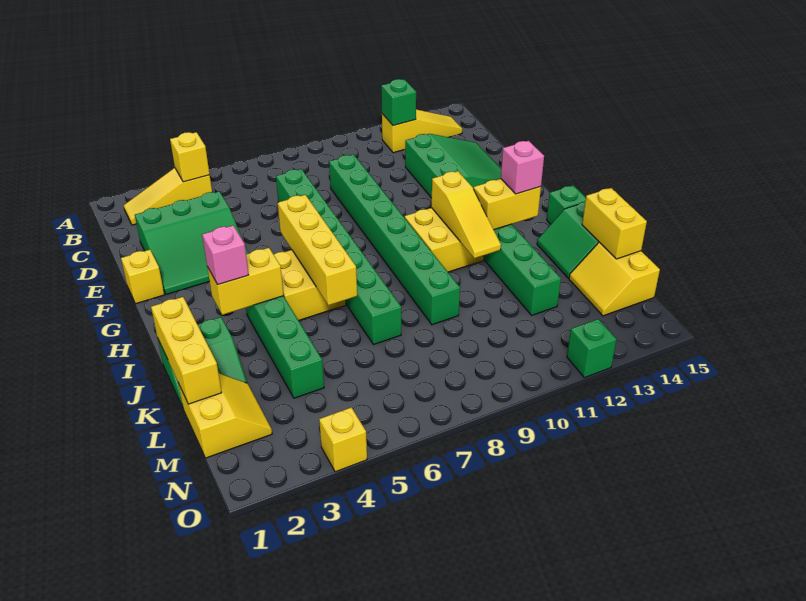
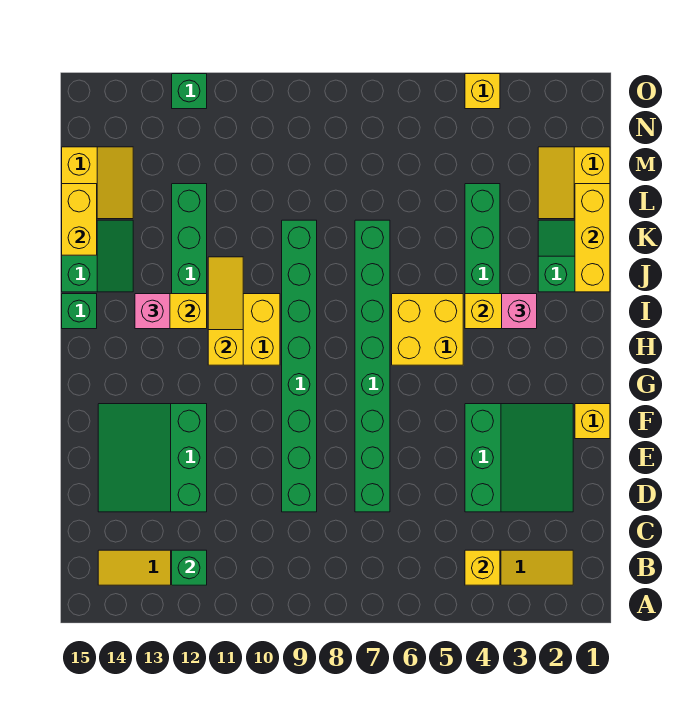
green slope D2:F4 level 1 top D -> green slope D2:F4 level 1 top 4
yellow brick G6:J6 level 2 -> none

